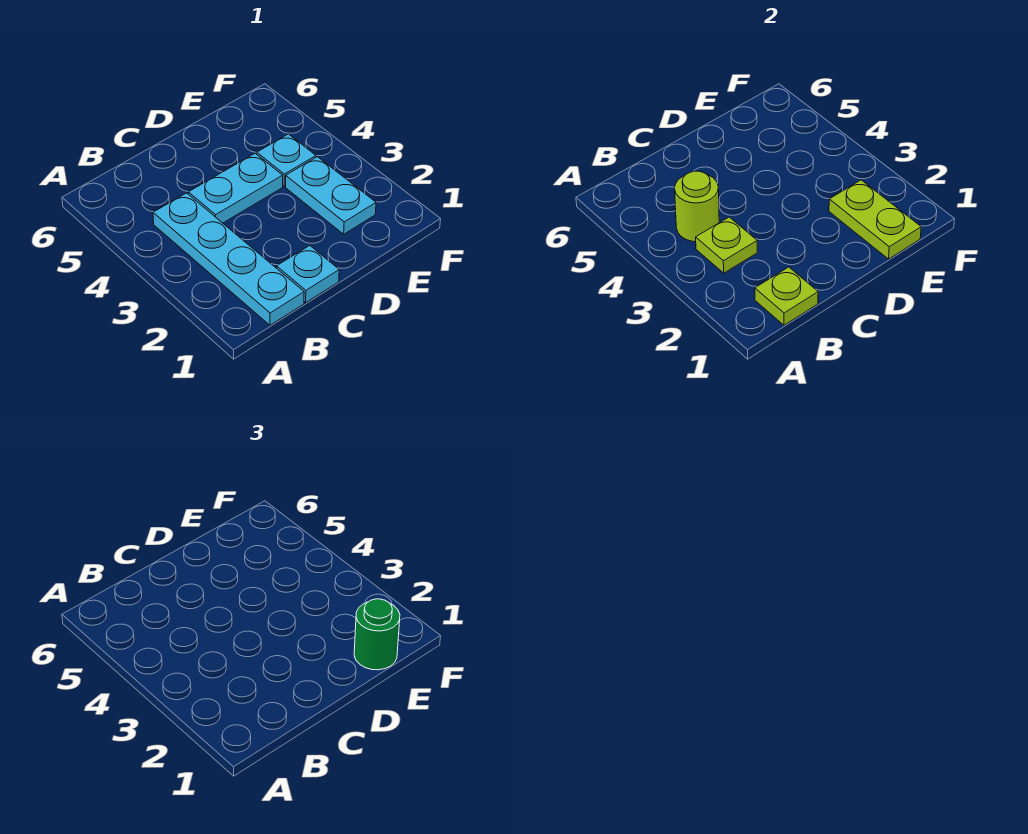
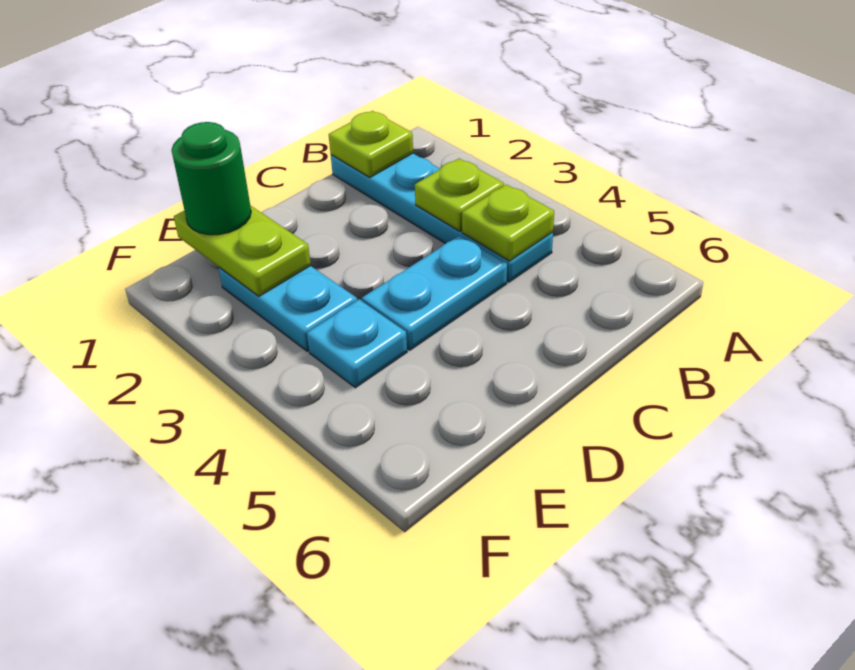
lime round brick B4 level 2 -> lime plate B4 level 2
cyan plate C1 level 1 -> none

